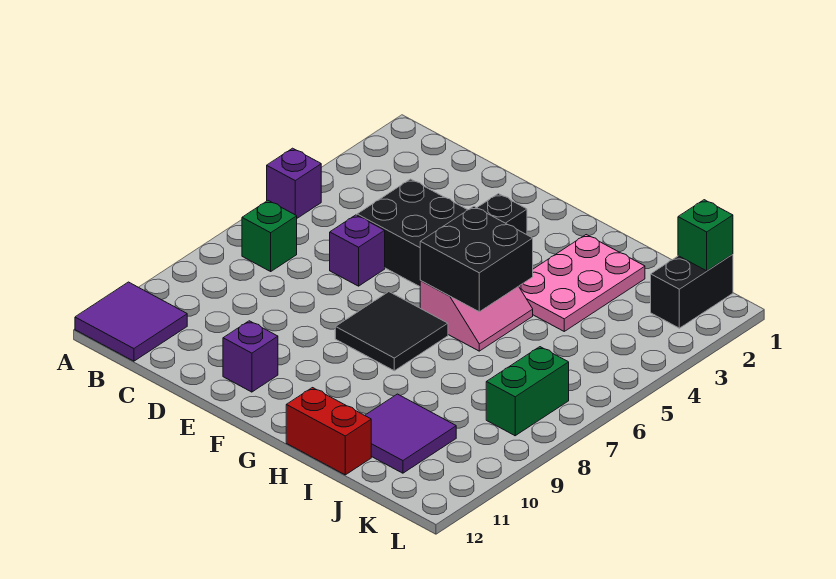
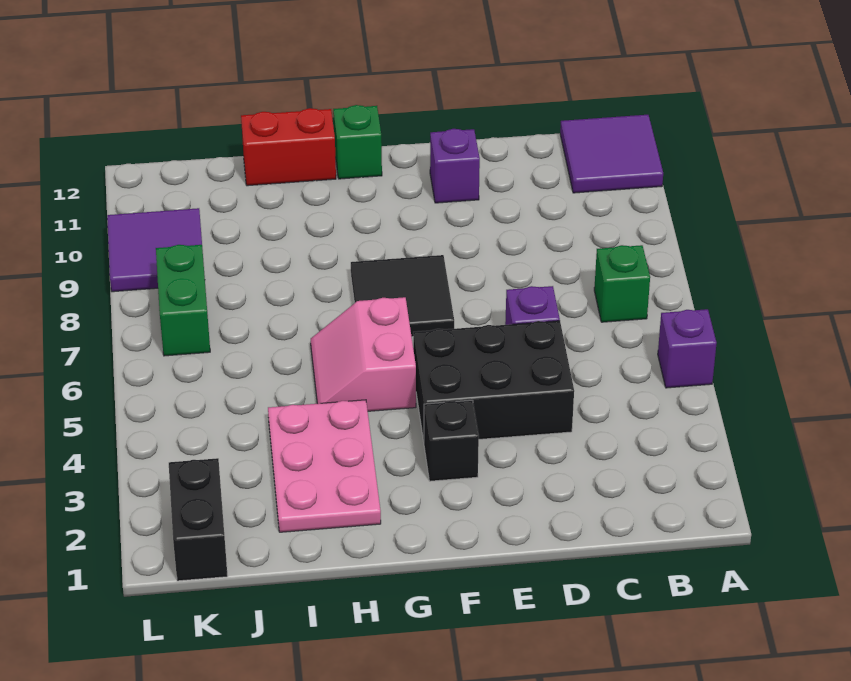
black brick G5:H6 level 2 -> none
purple tile I10:J11 level 1 -> purple tile K9:L10 level 1
green brick K1 level 2 -> green brick G12 level 1

